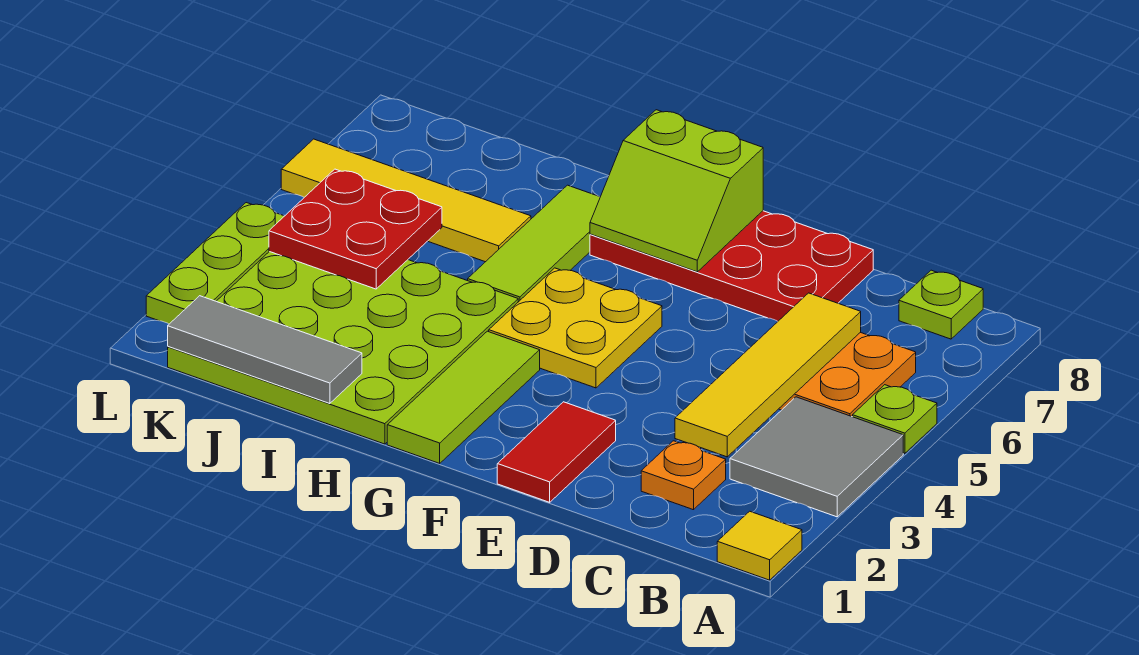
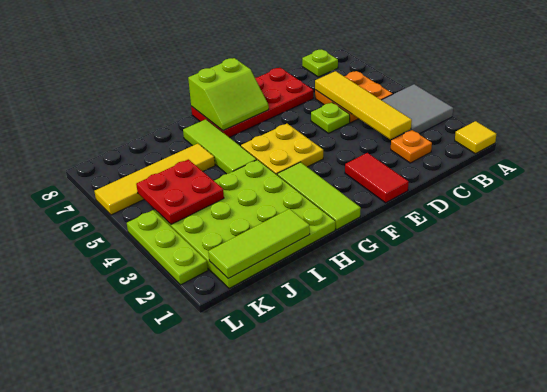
lime plate A5 level 1 -> lime plate D5 level 1
grey tile I1:K1 level 2 -> lime tile I1:K1 level 2

